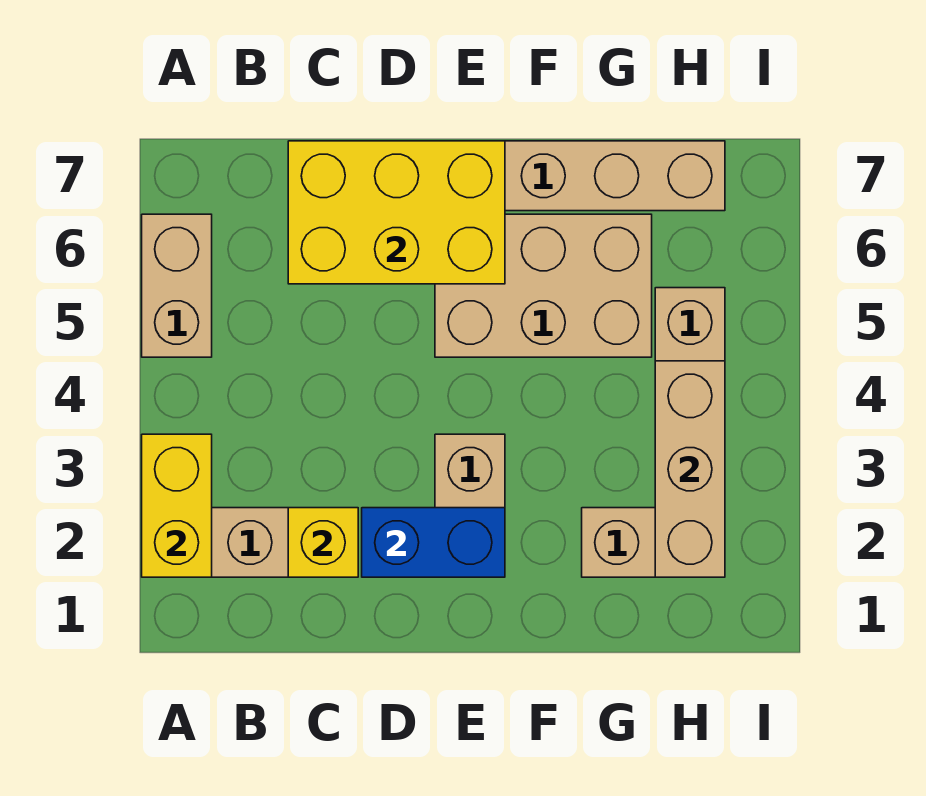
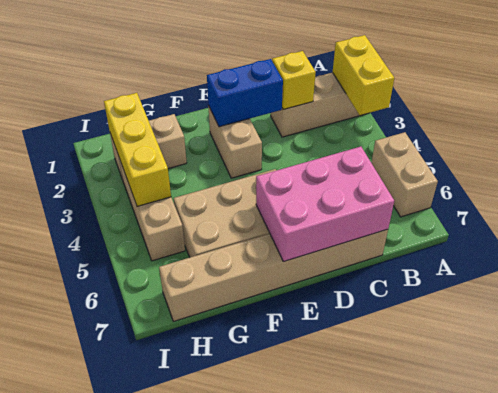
yellow brick C6:E7 level 2 -> pink brick C6:E7 level 2
tan brick H2:H4 level 2 -> yellow brick H2:H4 level 2

